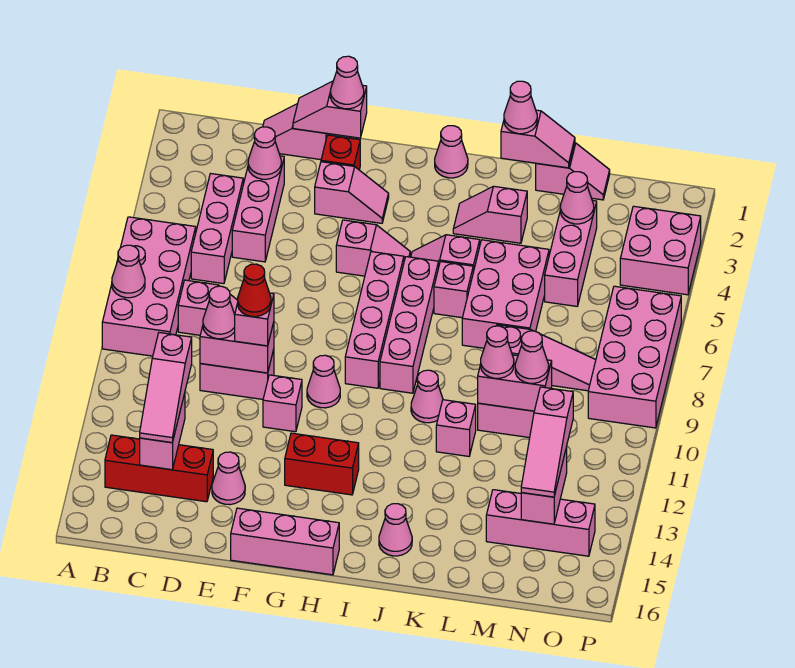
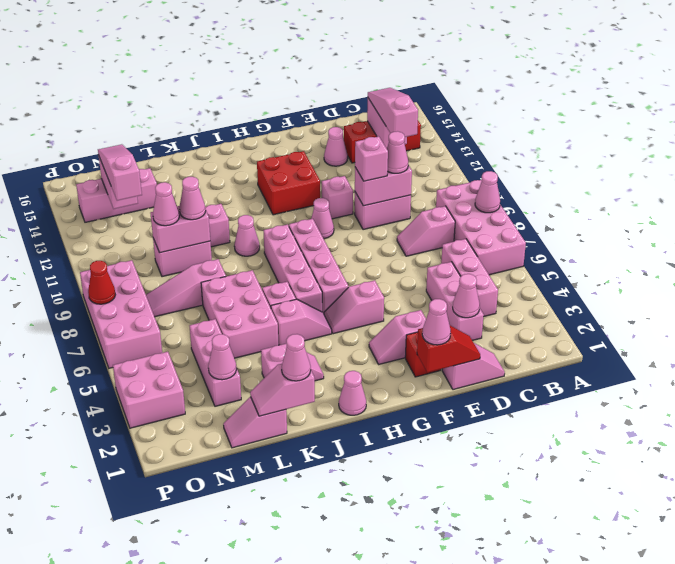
pink slope E1:F1 level 2 top F -> red slope E1:F1 level 2 top F
red cone E10 level 4 -> red cone P8 level 2
pink brick F16:H16 level 1 -> none
red brick G13:H13 level 1 -> red brick G12:H13 level 1
pink cone J15 level 1 -> none

